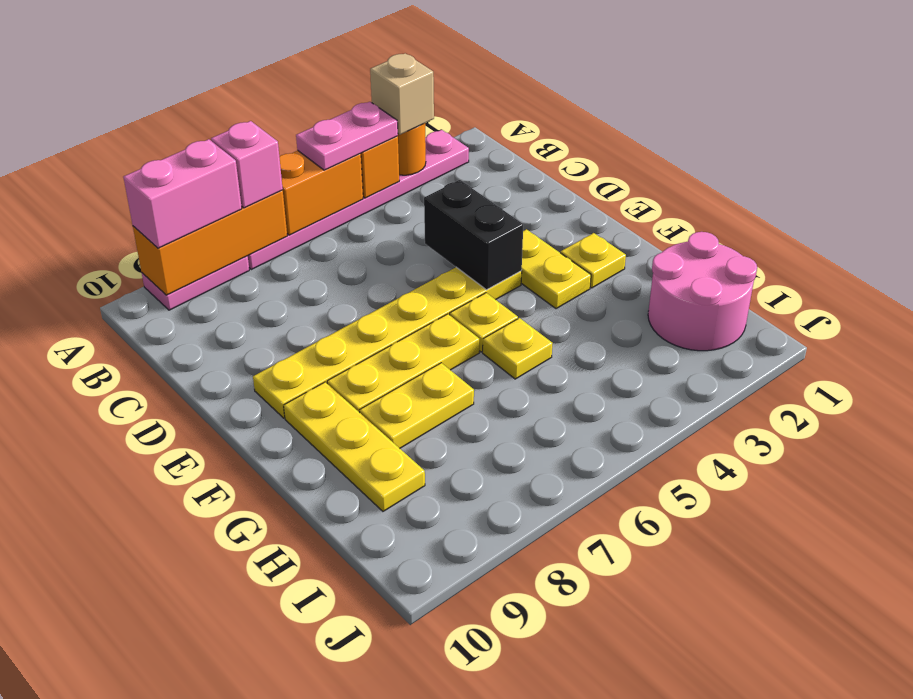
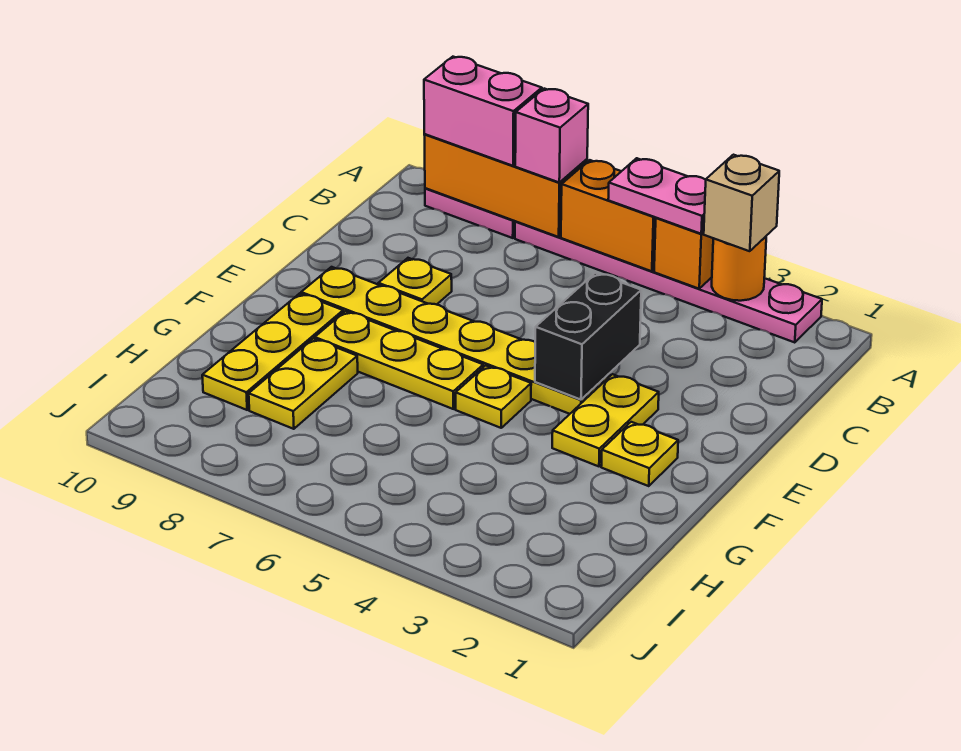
yellow plate G5 level 1 -> yellow plate D8 level 1
yellow plate G7:G8 level 1 -> yellow plate G8:H8 level 1
pink round brick H1:I2 level 1 -> none

